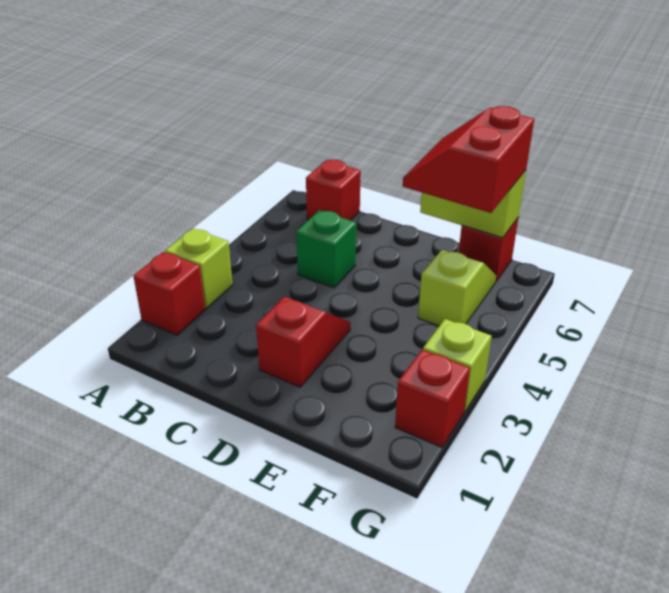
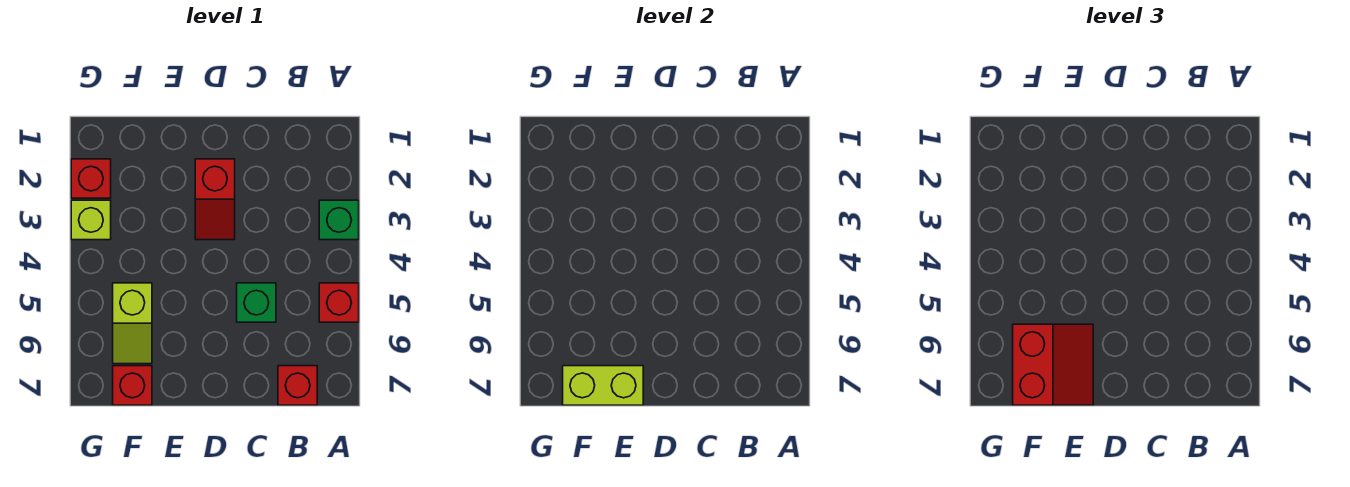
red brick A2 level 1 -> red brick A5 level 1
lime brick A3 level 1 -> green brick A3 level 1

